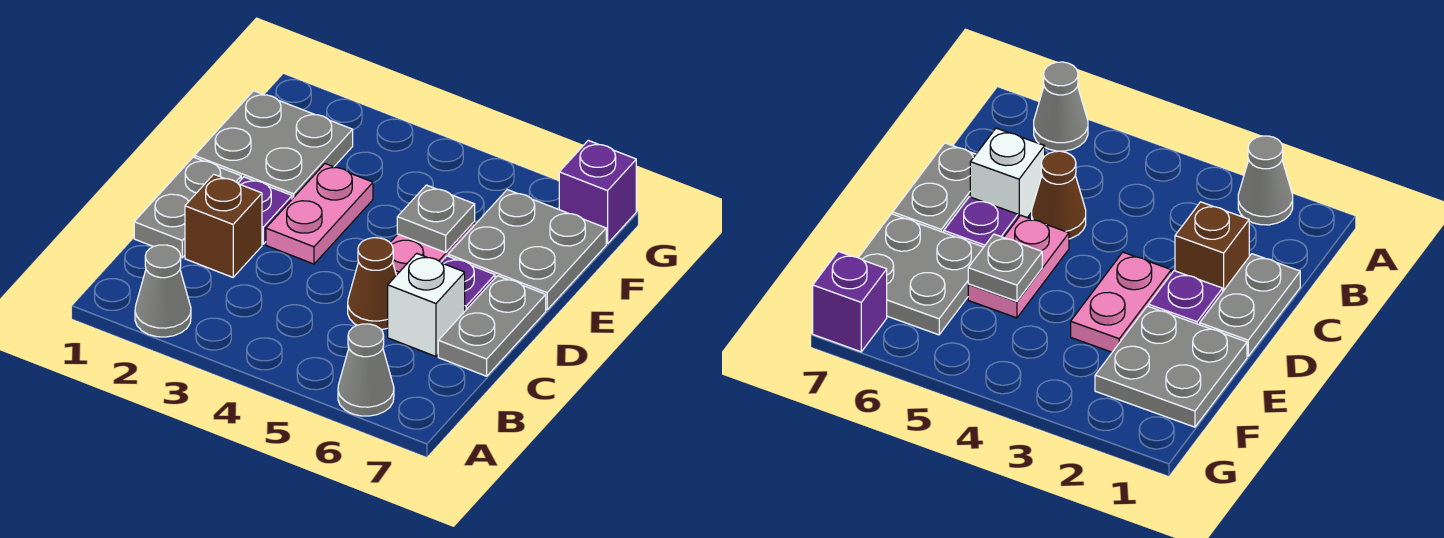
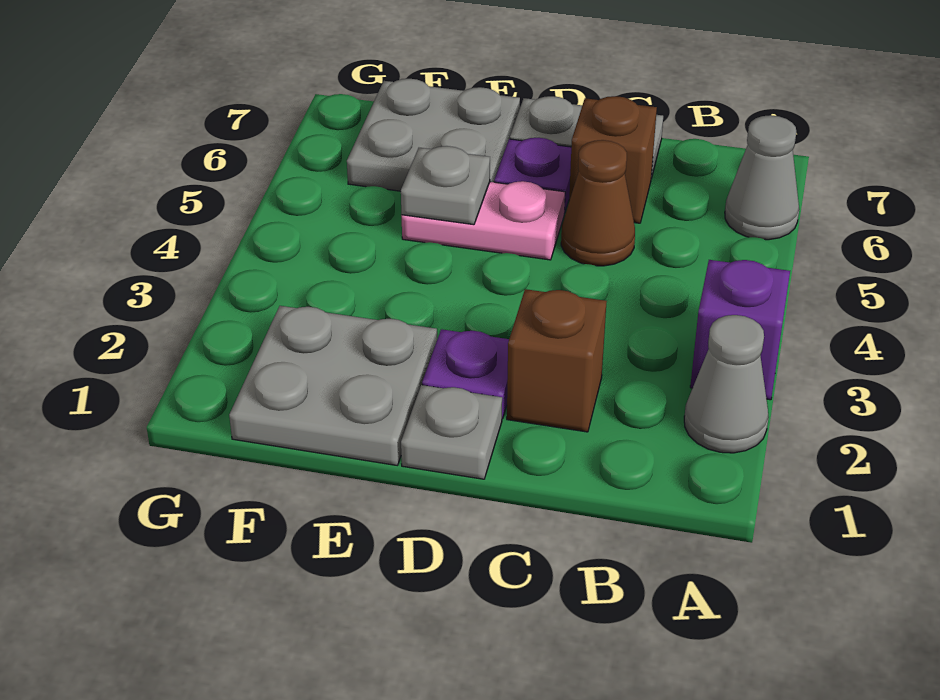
grey plate C1:D1 level 1 -> grey plate D1 level 1
white brick C6 level 1 -> brown brick C6 level 1
pink plate D3:E3 level 1 -> none
purple brick G7 level 1 -> purple brick A3 level 1

